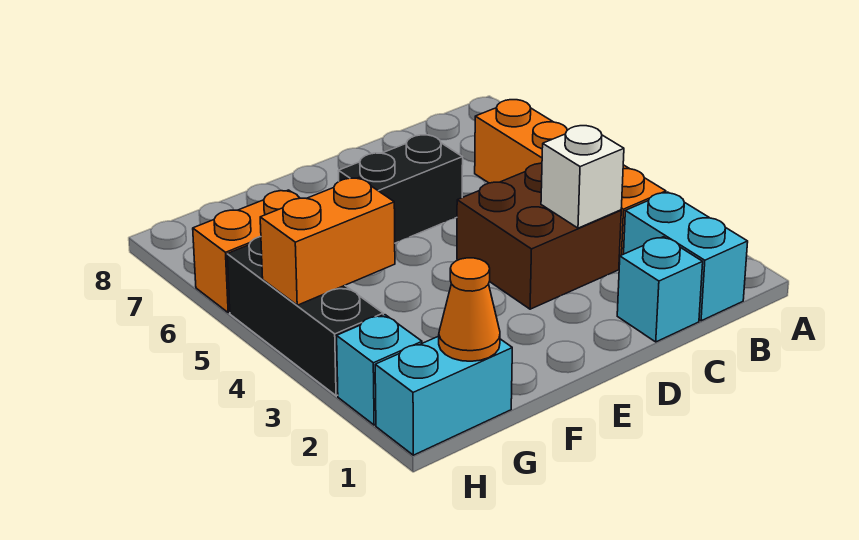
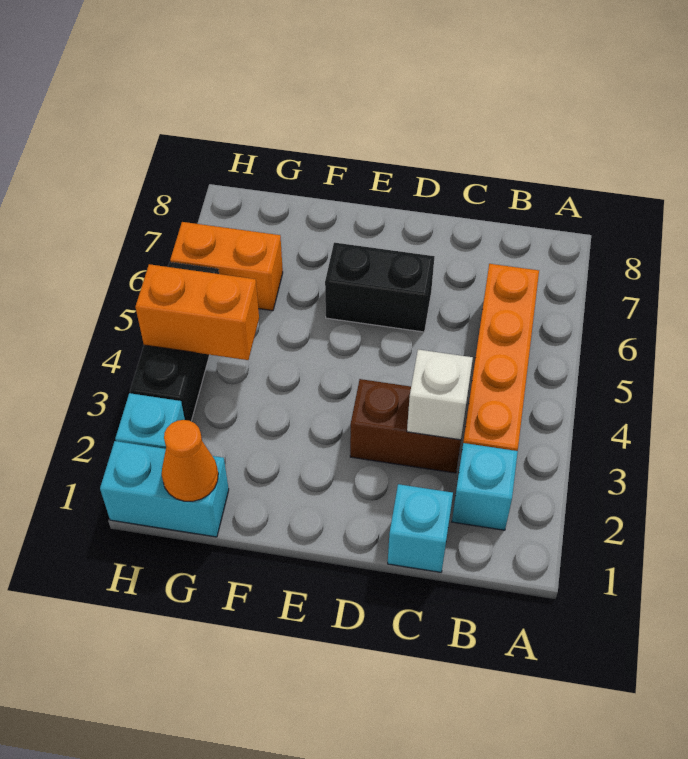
cyan brick B1:B2 level 1 -> cyan brick B2 level 1
brown brick C3:D4 level 1 -> brown brick C3:D3 level 1

